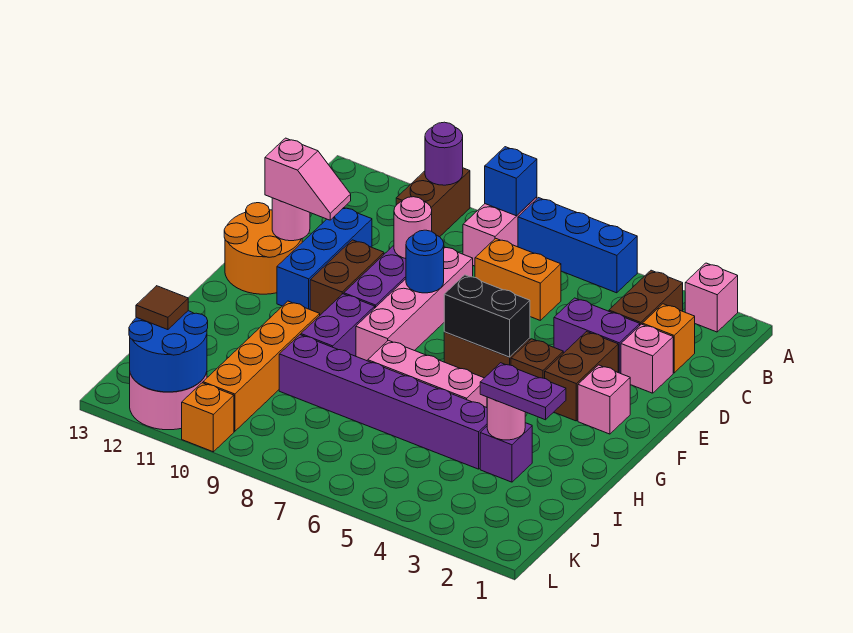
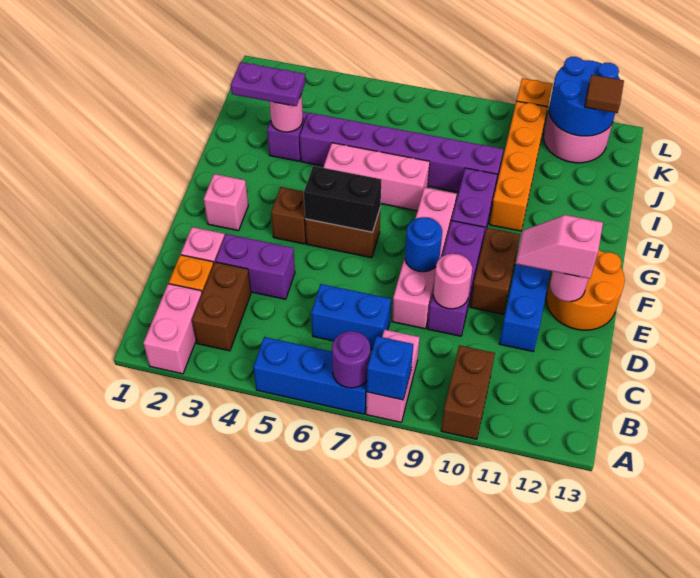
pink brick A2 level 1 -> pink brick A2:B2 level 1
purple round brick A10 level 2 -> purple round brick A7 level 2
orange brick C6:C7 level 1 -> blue brick C6:C7 level 1
brown brick E3:F3 level 1 -> none

